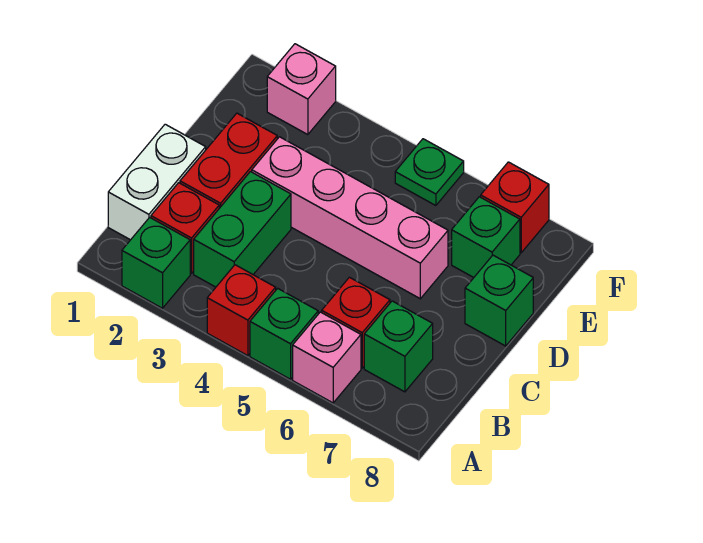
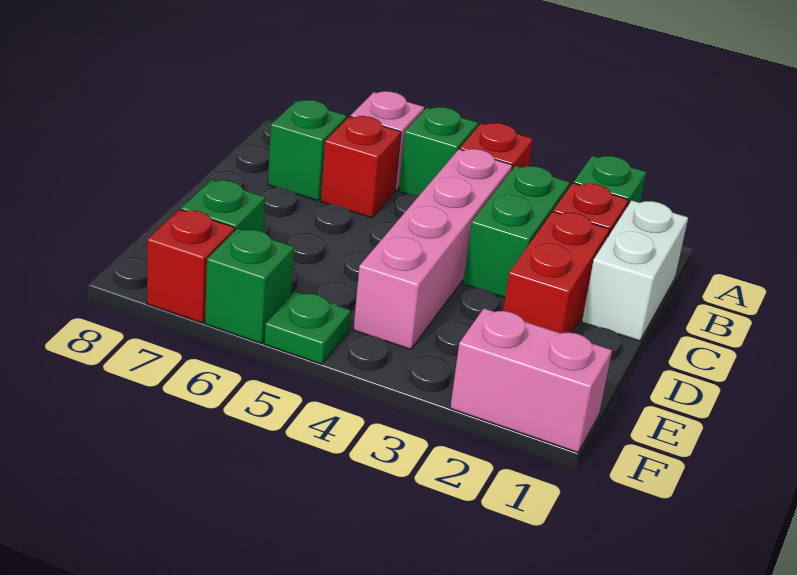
pink brick D3:D6 level 1 -> pink brick B4:E4 level 1
green brick D8 level 1 -> green brick F6 level 1
pink brick F2 level 1 -> pink brick F1:F2 level 1

